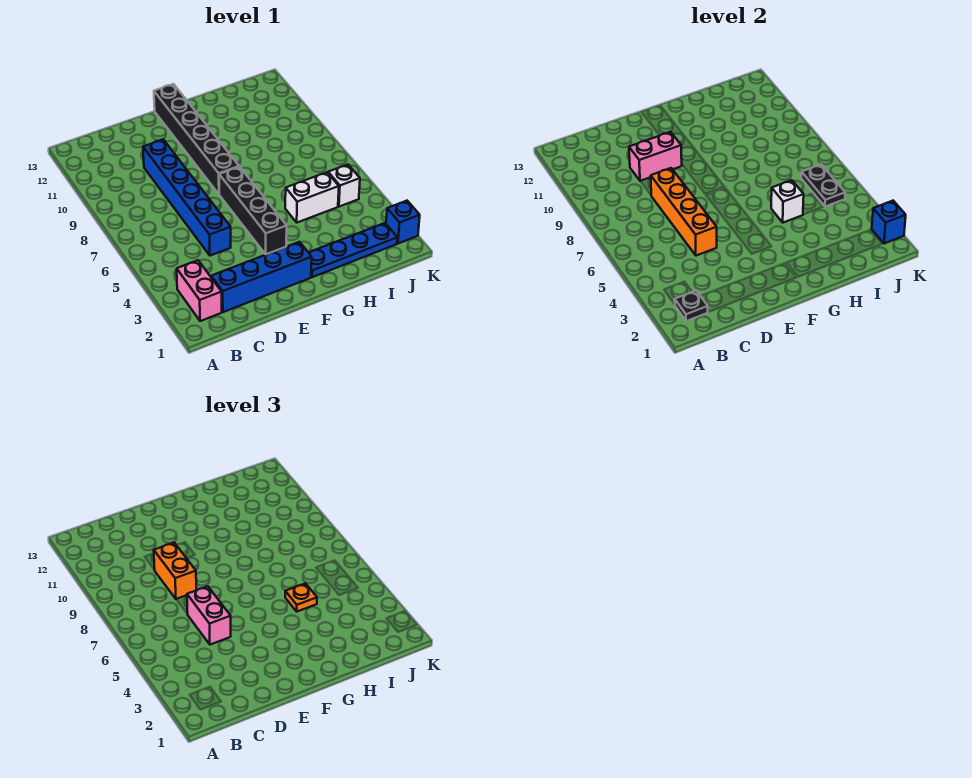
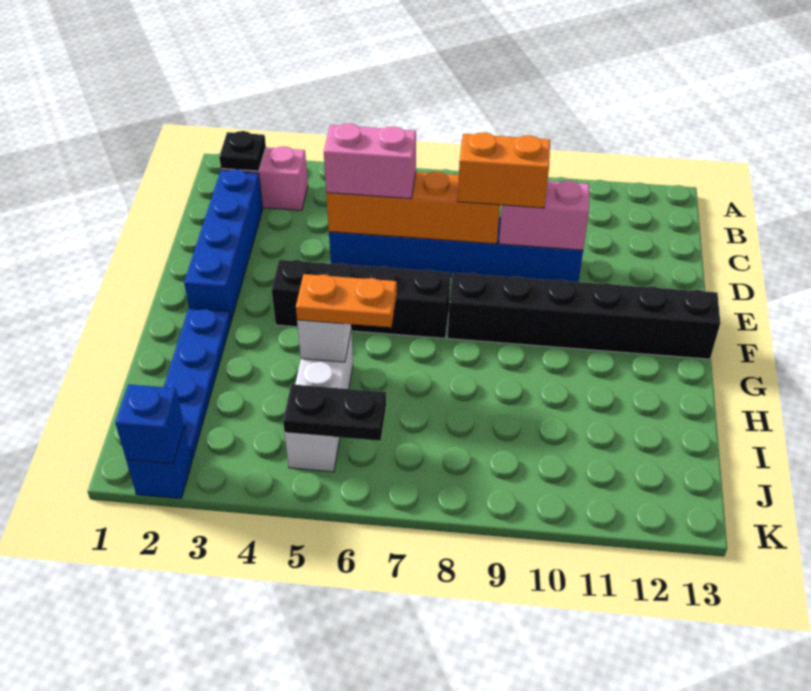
pink brick D10:E10 level 2 -> pink brick D9:D10 level 2
orange plate H5 level 3 -> orange plate H5:H6 level 3

